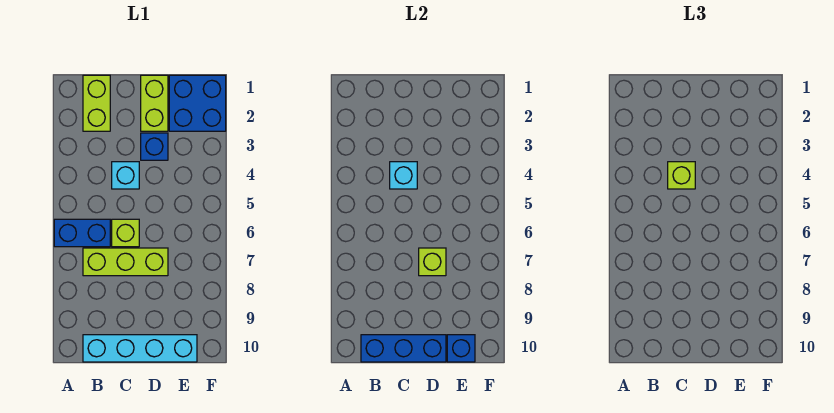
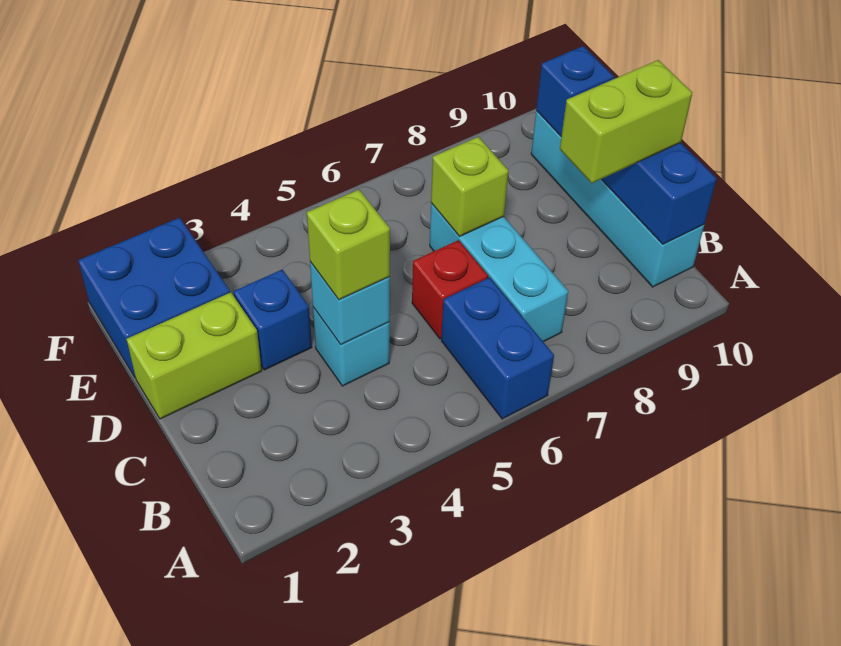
lime brick B1:B2 level 1 -> lime brick C9:C10 level 3
lime brick B7:D7 level 1 -> cyan brick B7:D7 level 1
lime brick C6 level 1 -> red brick C6 level 1

